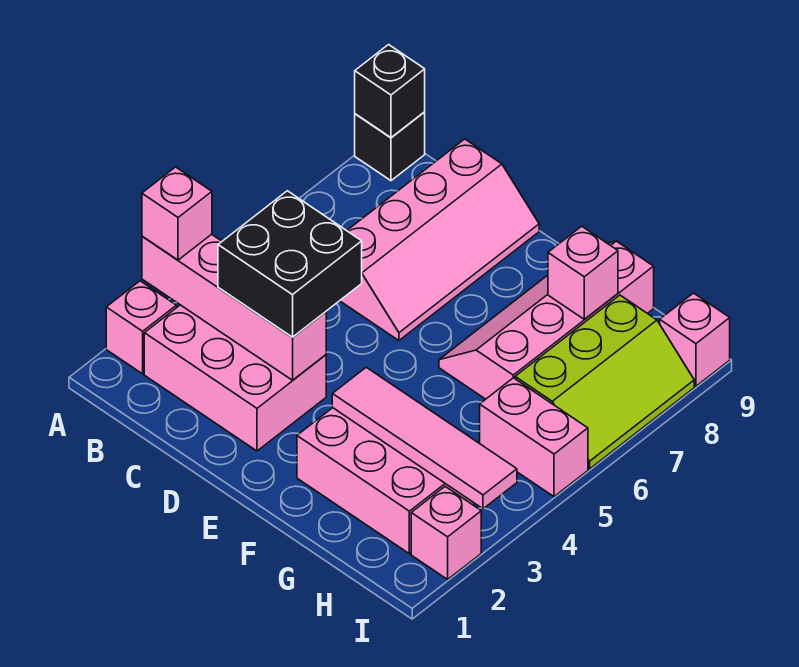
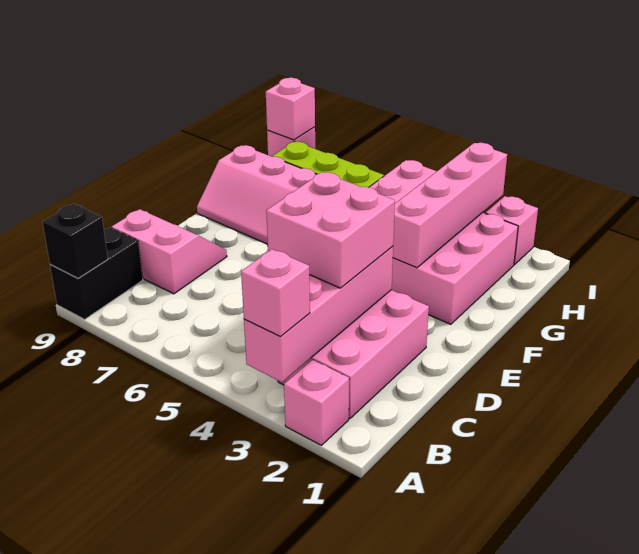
black brick A9 level 1 -> black brick A9:B9 level 1
black brick C3:D4 level 3 -> pink brick C3:D4 level 3
pink slope C6:D9 level 1 top C -> pink slope C8:D9 level 1 top C
pink tile F3:I3 level 2 -> pink brick F3:I3 level 2
pink brick G8 level 2 -> pink brick I9 level 2

